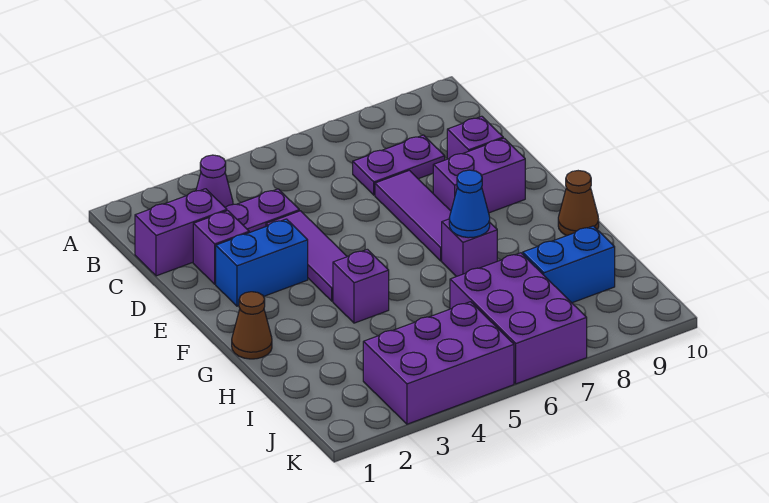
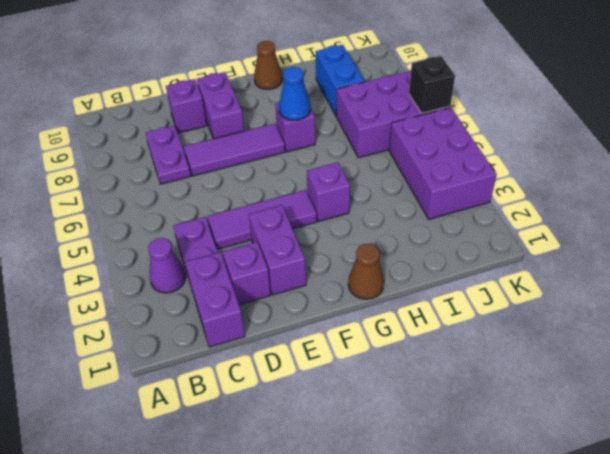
blue brick E2:E3 level 1 -> purple brick E2:E3 level 1
none -> black brick K6 level 2

